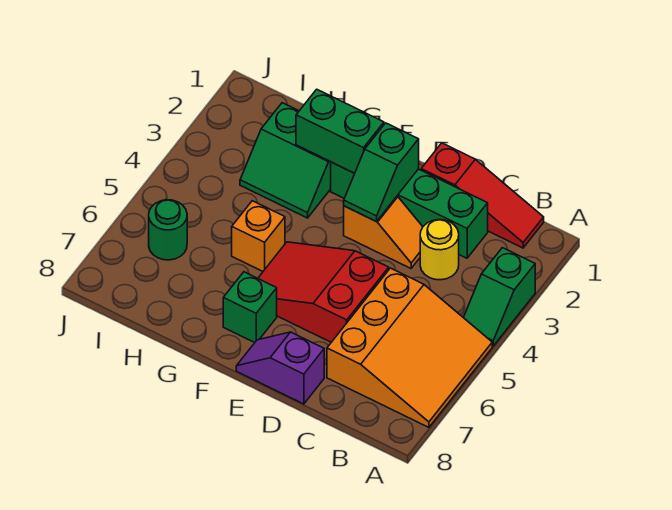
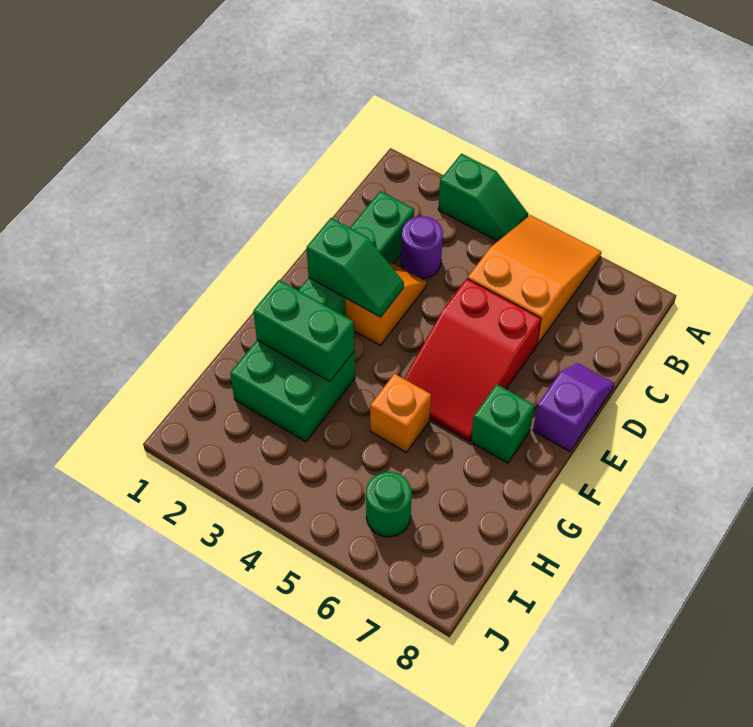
orange slope A5:C7 level 1 top C -> orange slope A5:C6 level 1 top C
red slope B1:D1 level 1 top D -> none
yellow round brick C3 level 1 -> purple round brick C3 level 1
purple slope D8:E8 level 1 top D -> purple slope D8:E8 level 1 top E
green brick F2:G2 level 2 -> green brick G2:G3 level 2
green slope G2:H3 level 1 top 2 -> green brick G2:H3 level 1

